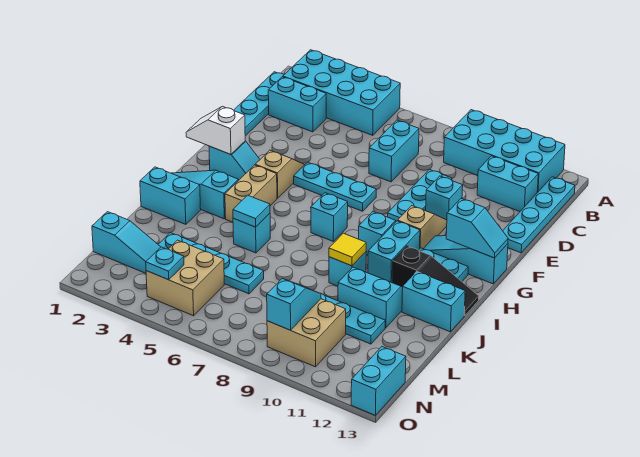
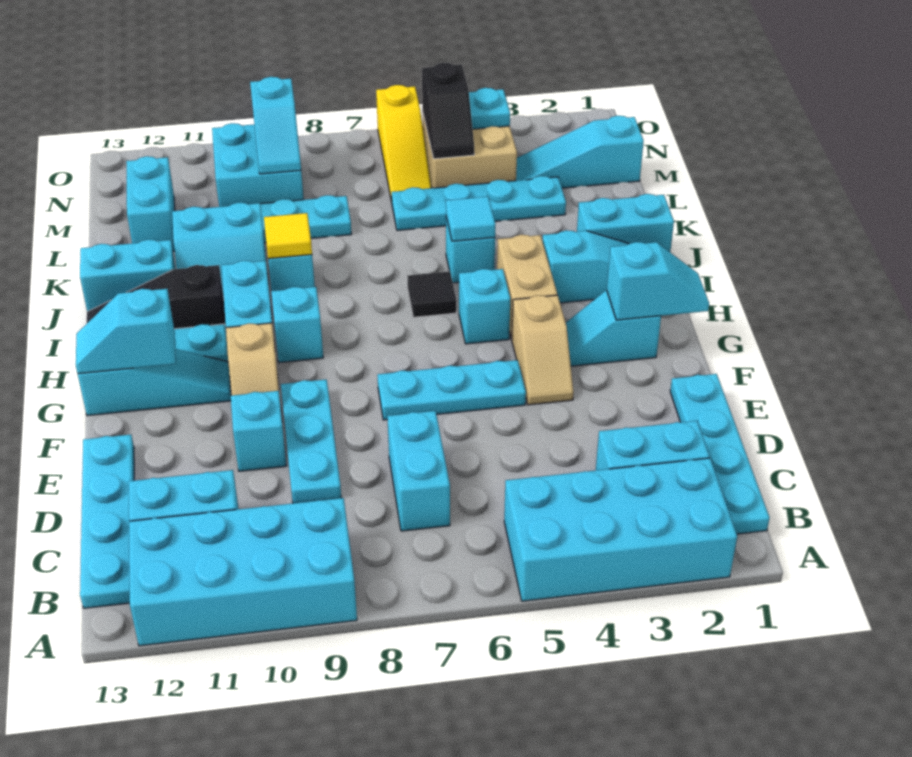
white slope G1:G2 level 2 top 2 -> cyan slope G1:G2 level 2 top 2
cyan brick H7 level 1 -> cyan brick H5 level 1
none -> black tile I6 level 1
none -> black slope M5:N5 level 2 top N
none -> yellow slope M6:O6 level 1 top O
tan brick M9:N10 level 1 -> cyan brick M9:N10 level 1
cyan brick N13:O13 level 1 -> cyan brick L12:M12 level 1

